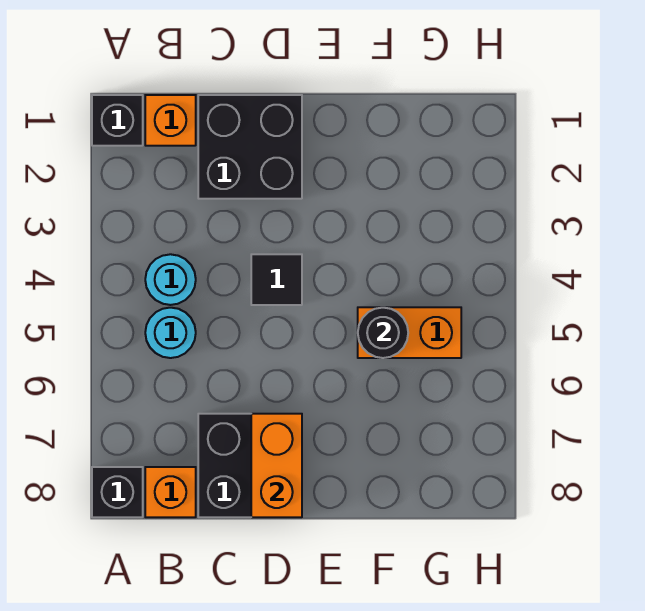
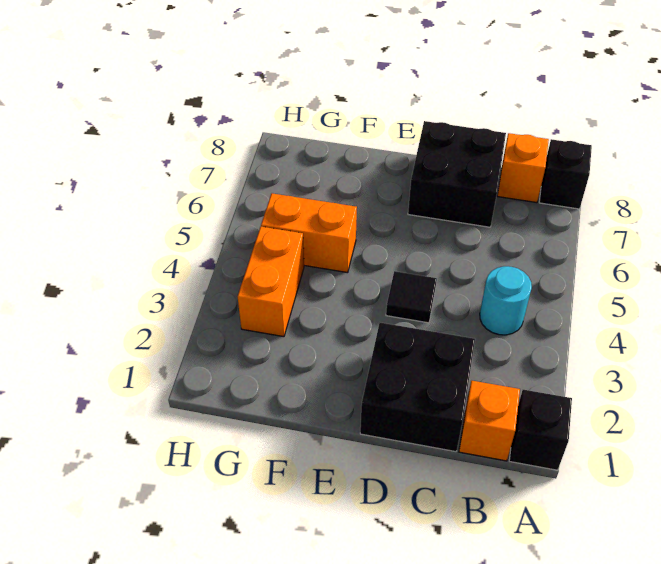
cyan round brick B5 level 1 -> none
orange brick D7:D8 level 2 -> orange brick G3:G4 level 1
black round brick F5 level 2 -> none

